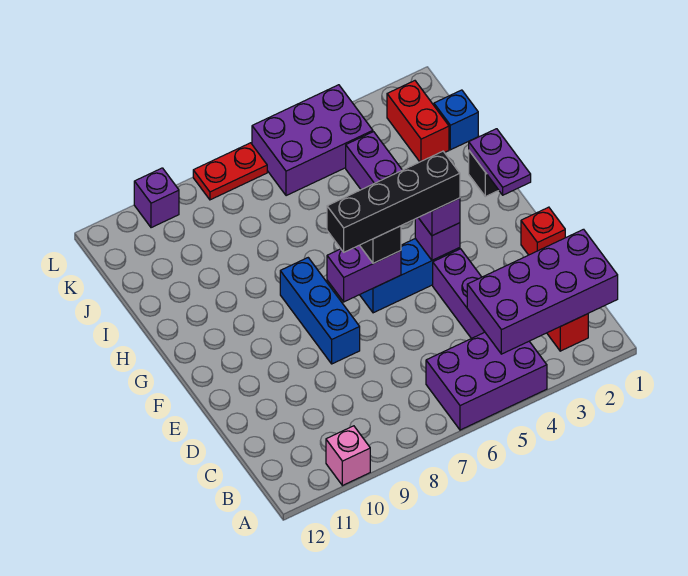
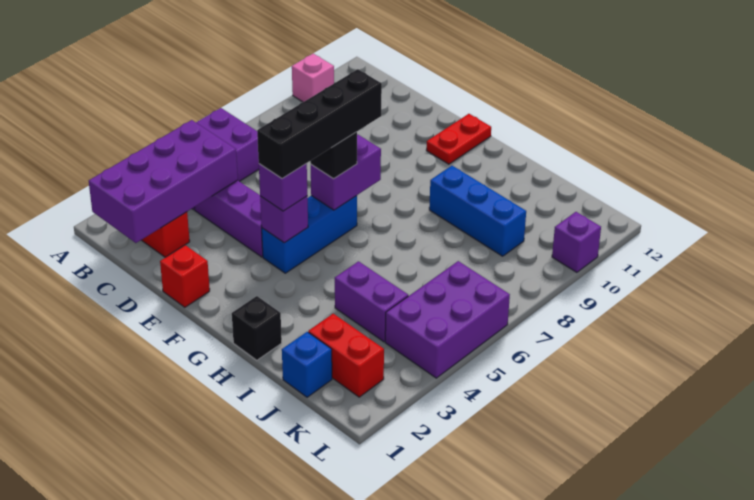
blue brick E8:G8 level 1 -> blue brick H9:J9 level 1
purple plate G1:H1 level 2 -> none
red plate L7:L8 level 1 -> red plate F11:F12 level 1

